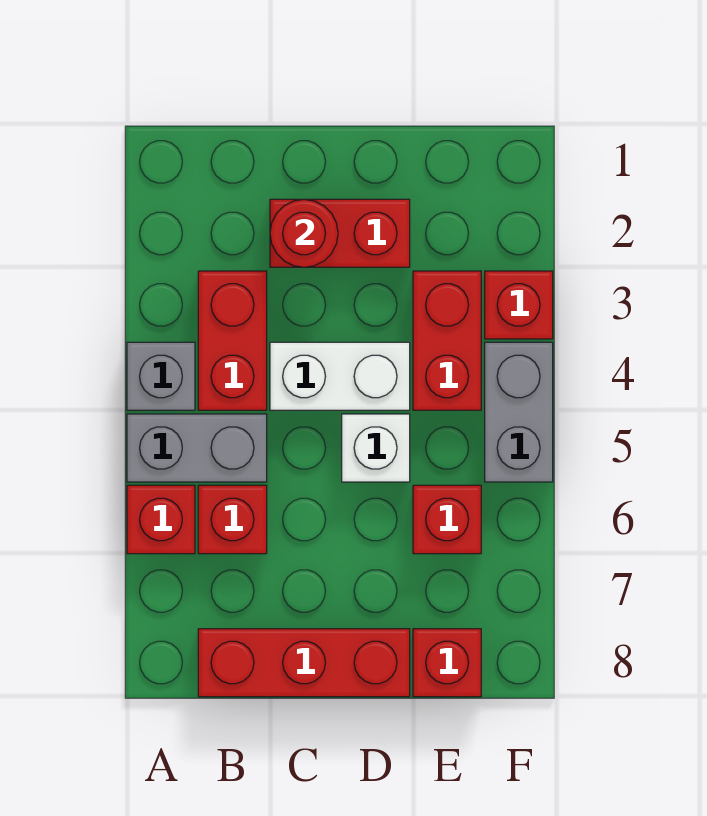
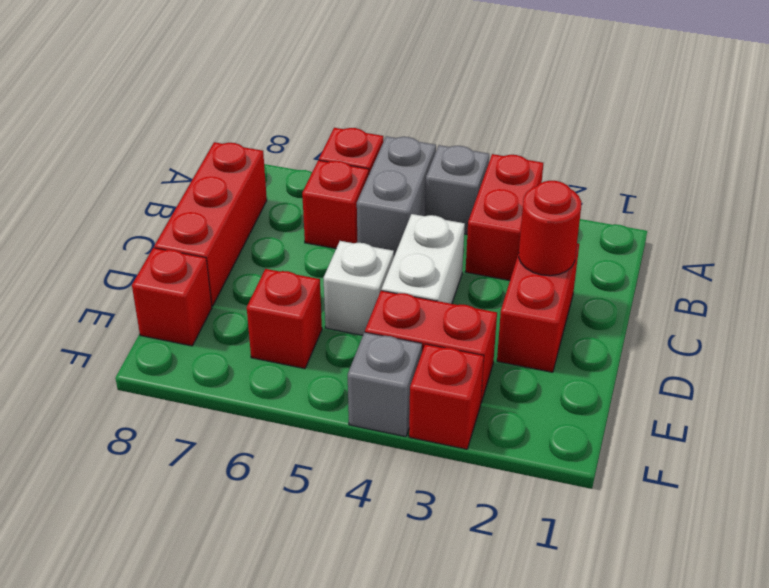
red brick B3:B4 level 1 -> red brick A3:B3 level 1
grey brick F4:F5 level 1 -> grey brick F4 level 1

